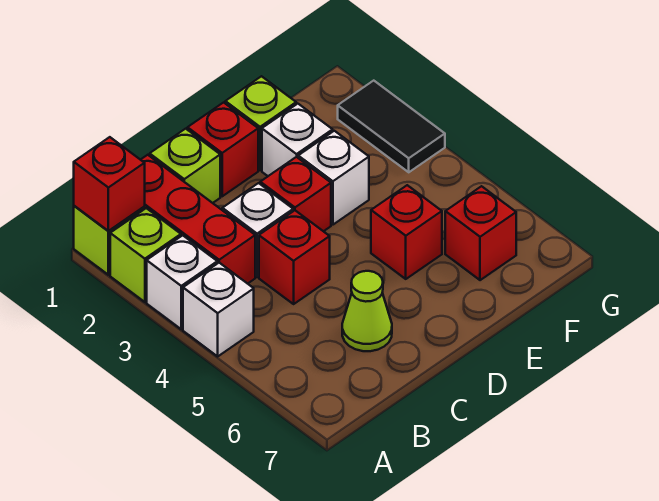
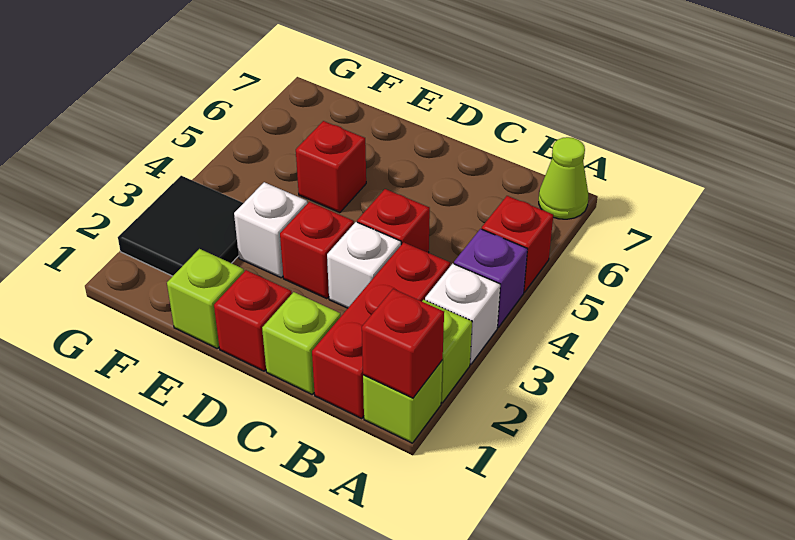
white brick A4 level 1 -> purple brick A4 level 1
lime cone C6 level 1 -> lime cone A7 level 1
white brick E2 level 1 -> none
red brick F6 level 1 -> red brick A5 level 1
black tile G2:G3 level 1 -> black tile F2:G3 level 1

